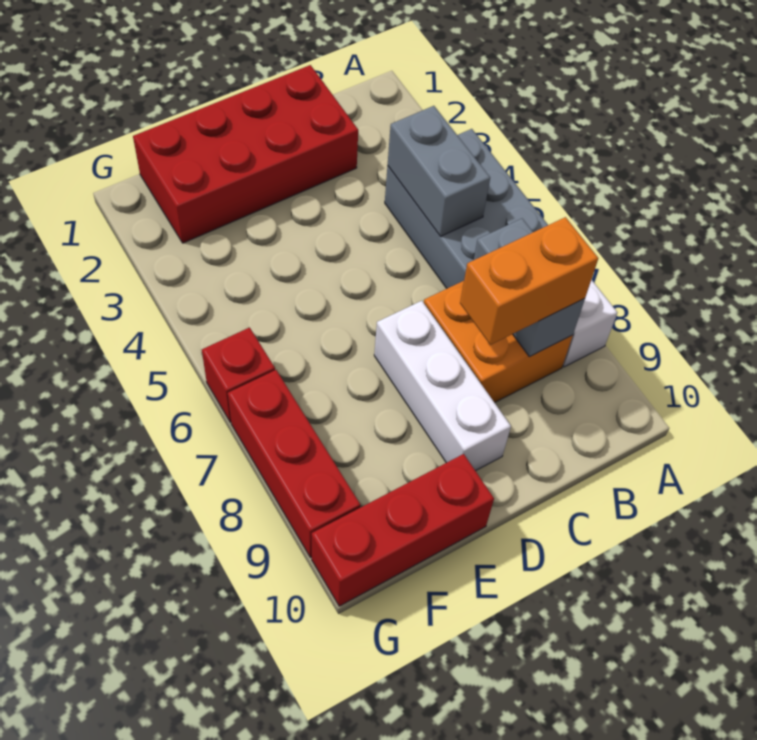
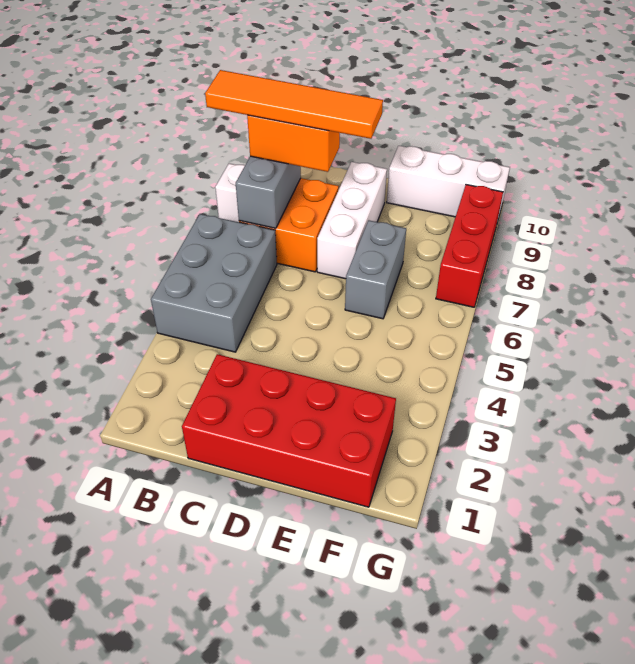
none -> orange tile A8:D8 level 4
grey brick B4:B5 level 2 -> grey brick E6:E7 level 1
red brick E10:G10 level 1 -> white brick E10:G10 level 1
red brick G6 level 1 -> none

